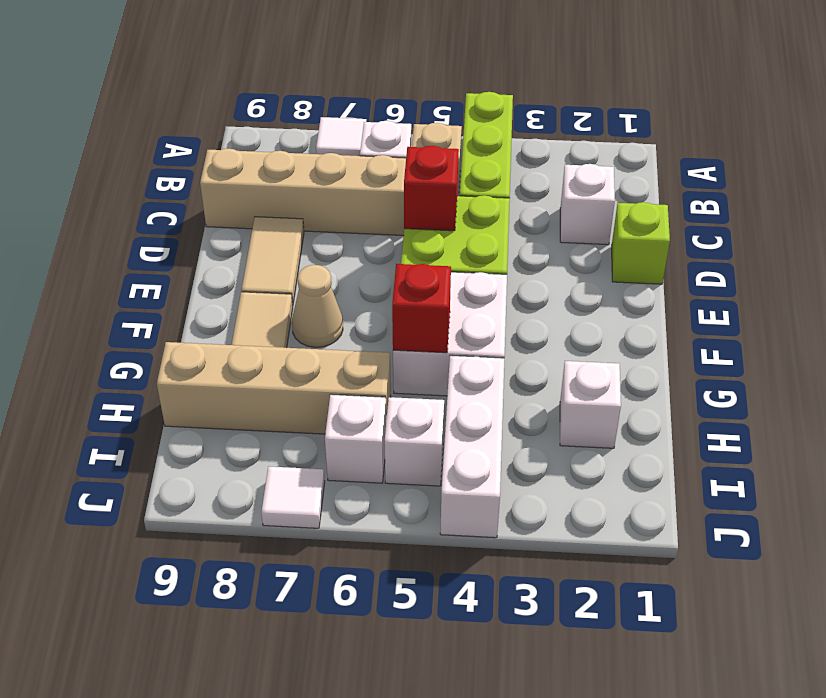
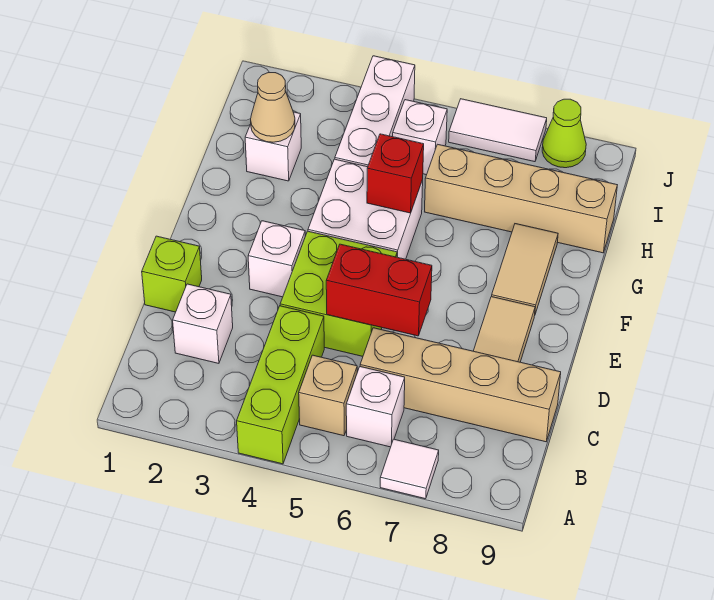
red brick D5 level 2 -> red brick D5:D6 level 2
tan cone F7 level 1 -> tan cone H2 level 2
white brick I6 level 1 -> white brick E3 level 1
white tile J7 level 1 -> white tile J6:J7 level 1
none -> lime cone J8 level 1

